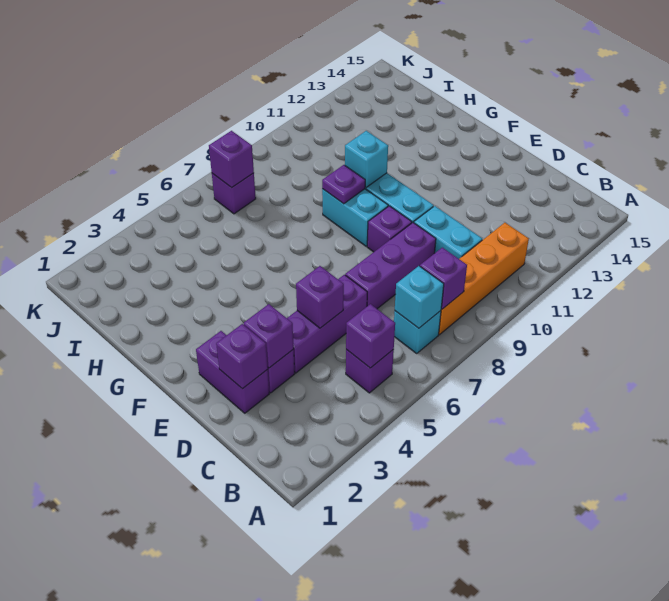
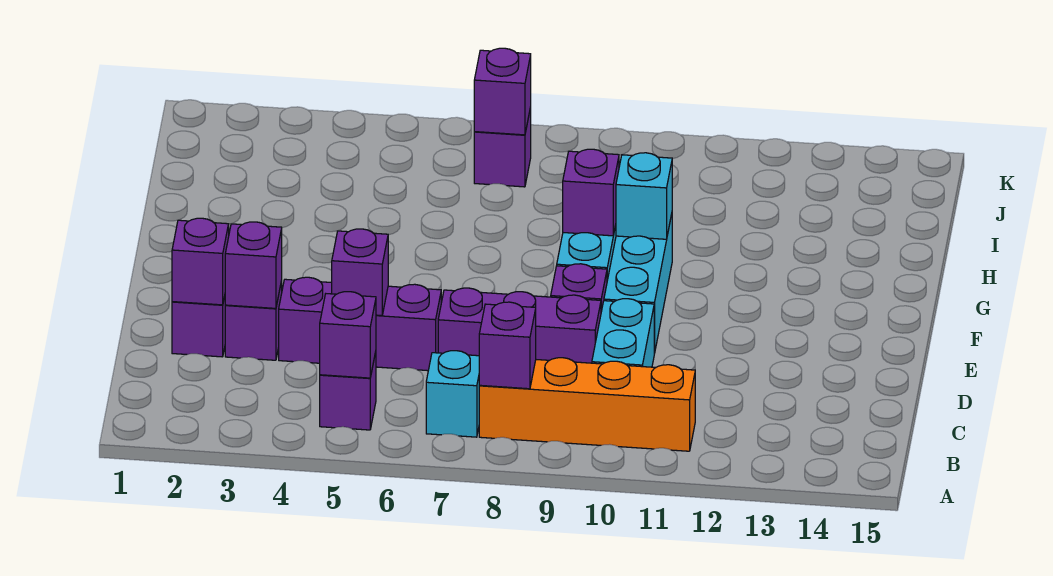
cyan brick B7 level 2 -> none
purple plate G9 level 2 -> purple brick G9 level 2

